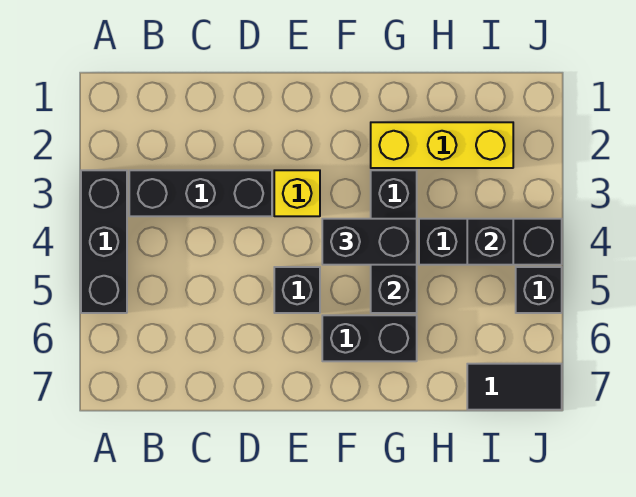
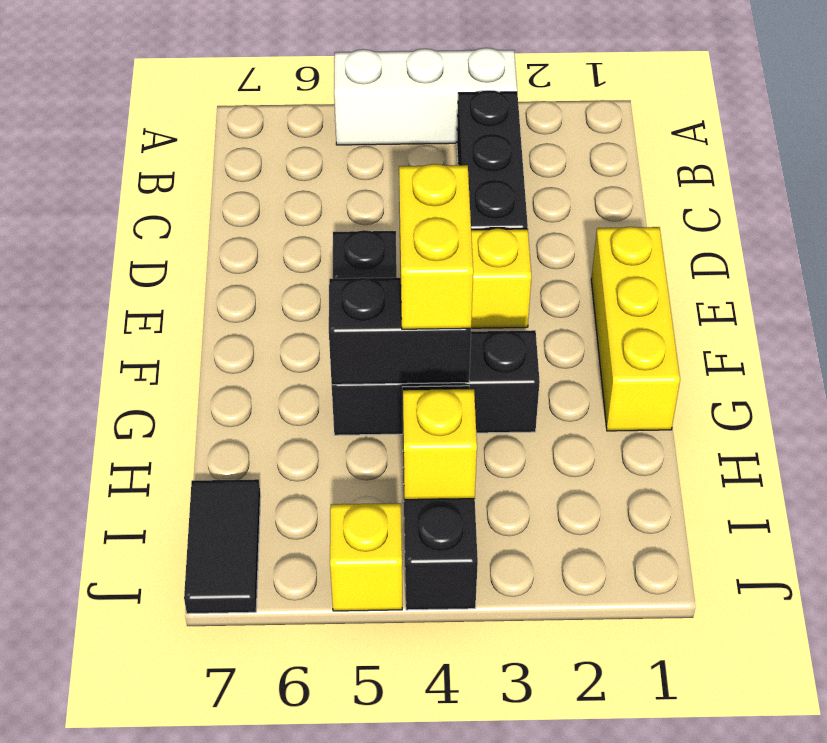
black brick A3:A5 level 1 -> white brick A3:A5 level 1
black brick F4:G4 level 3 -> yellow brick F4:G4 level 3
black brick F6:G6 level 1 -> none
yellow brick G2:I2 level 1 -> yellow brick E1:G1 level 1
black brick I4 level 2 -> yellow brick I4 level 2
black brick J5 level 1 -> yellow brick J5 level 1

